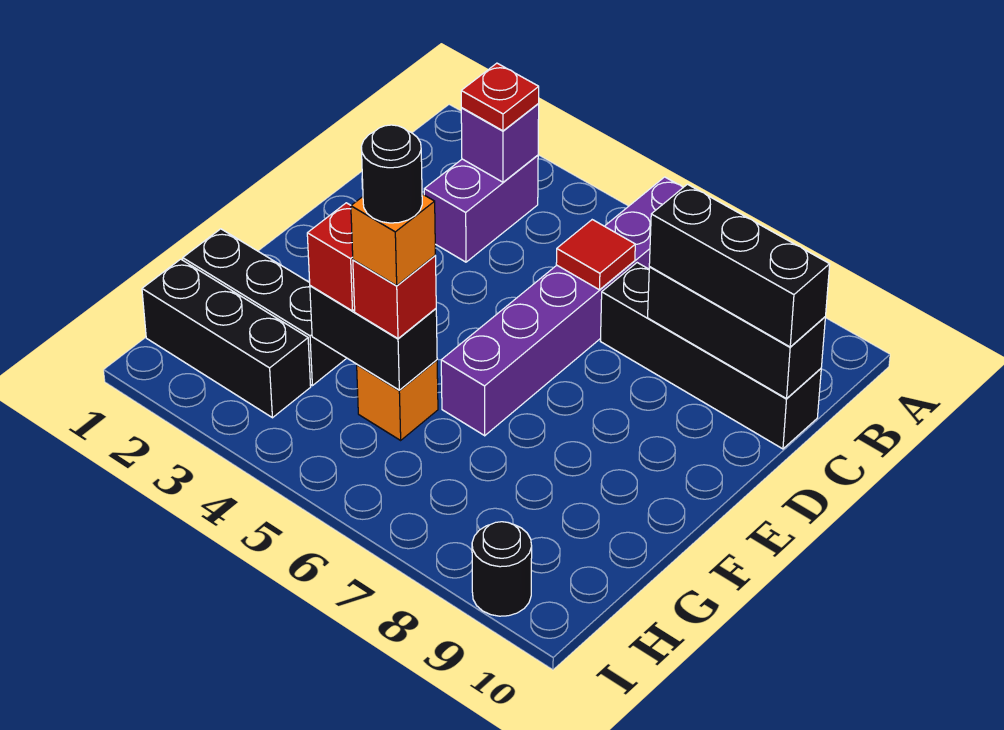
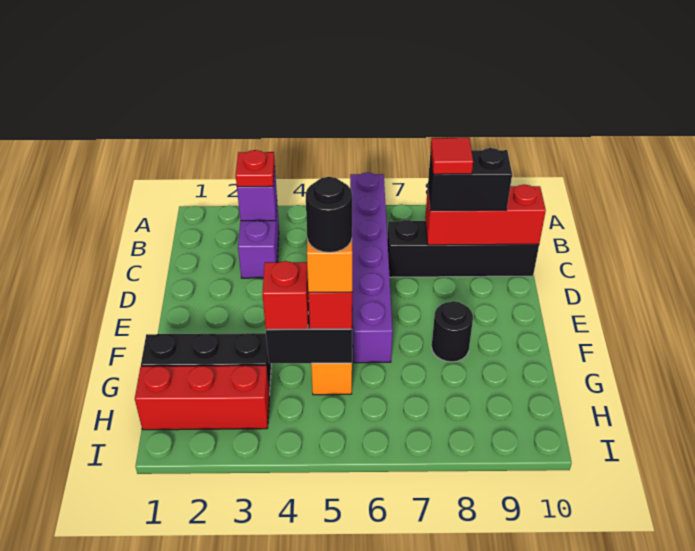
red tile C6 level 2 -> red tile C8 level 4
black brick C8:C10 level 2 -> red brick C8:C10 level 2
black brick C8:C10 level 3 -> black brick C8:C9 level 3
black brick H1:H3 level 1 -> red brick H1:H3 level 1
black round brick I9 level 1 -> black round brick F8 level 1

